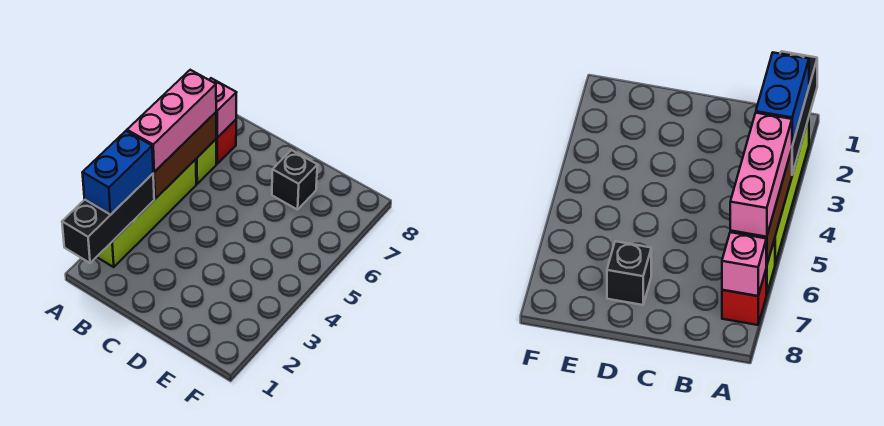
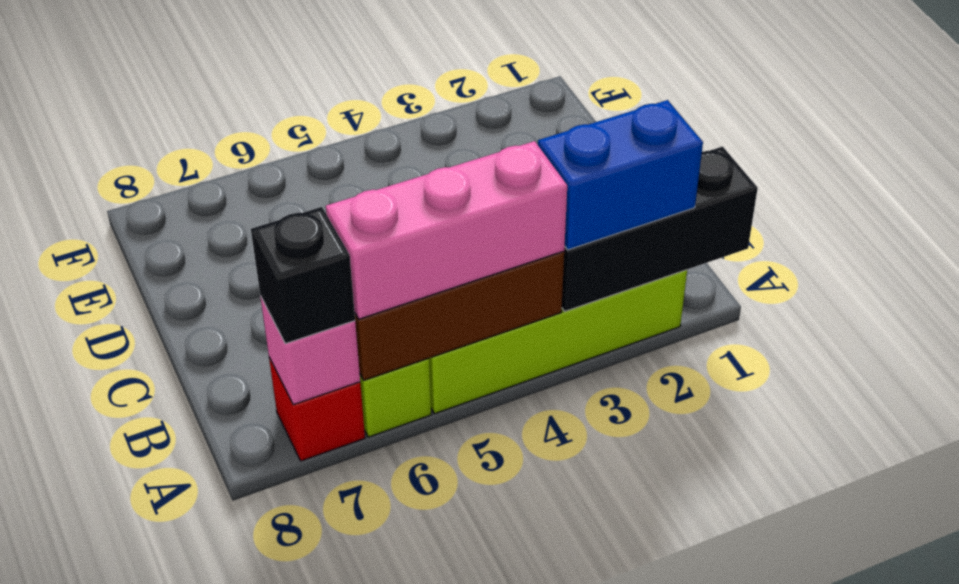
black brick D7 level 1 -> black brick A7 level 3

